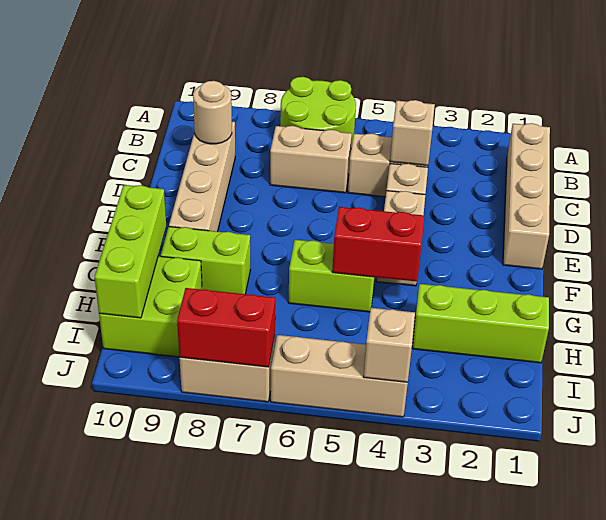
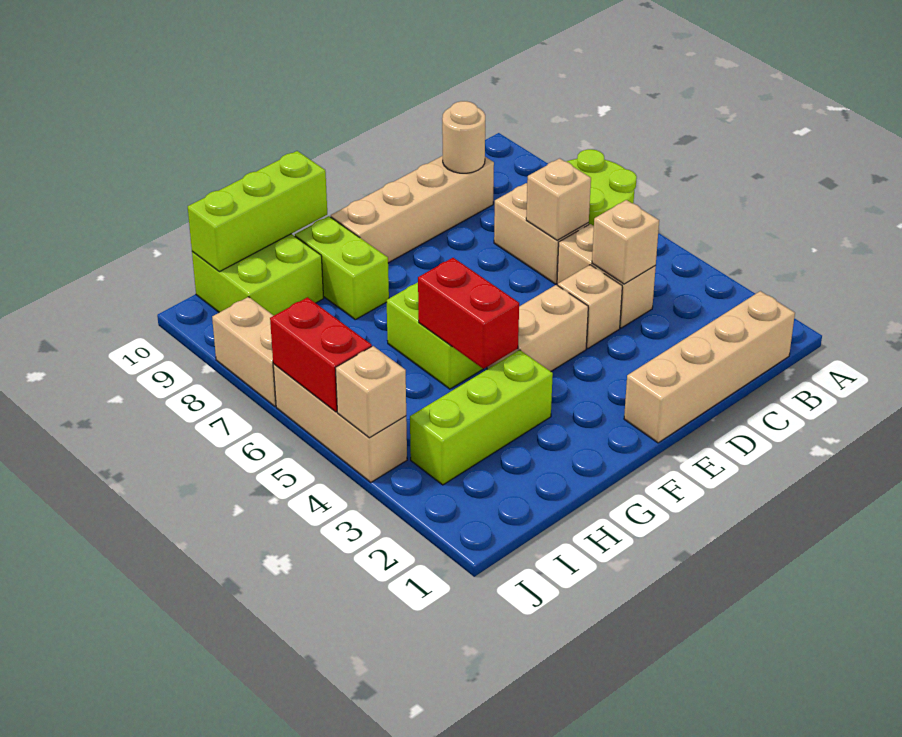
none -> tan brick C6 level 2
lime brick H1:H3 level 1 -> lime brick G3:I3 level 1
red brick J7:J8 level 2 -> red brick J5:J6 level 2

